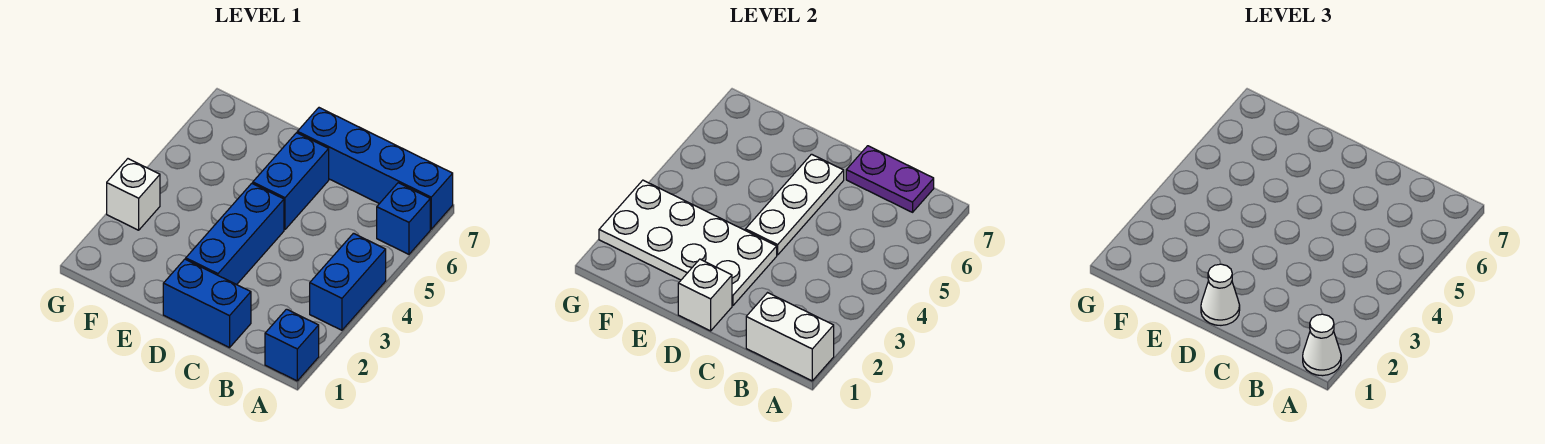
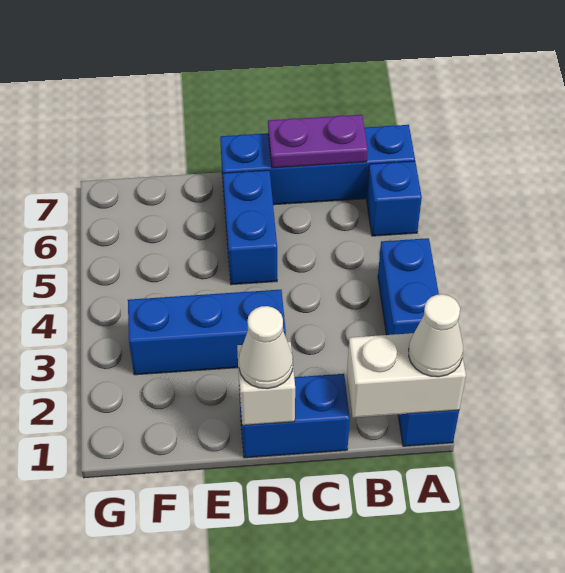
blue brick D2:D4 level 1 -> blue brick D3:F3 level 1
white plate D2:G3 level 2 -> none
white plate D4:D6 level 2 -> none
white brick G3 level 1 -> none

